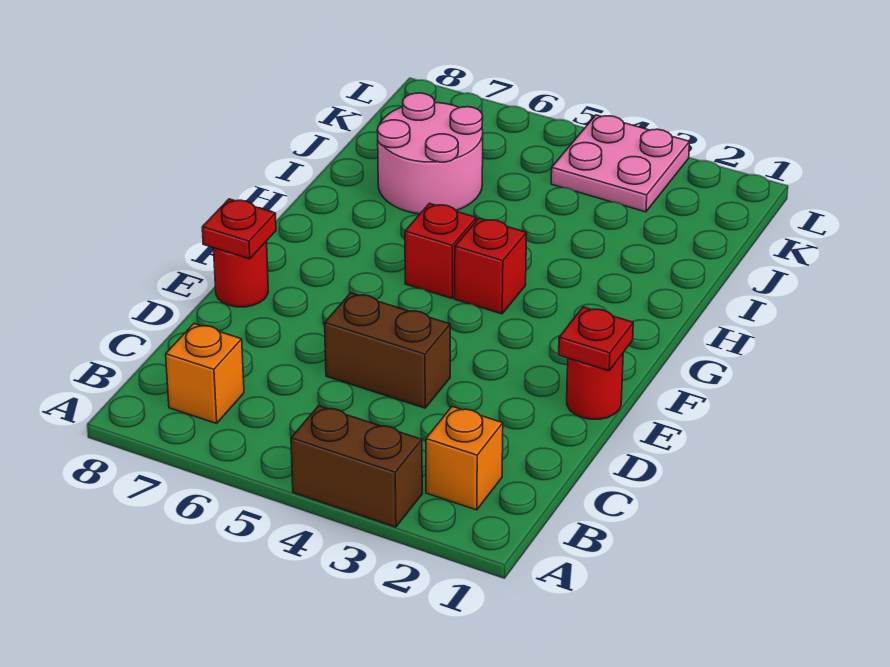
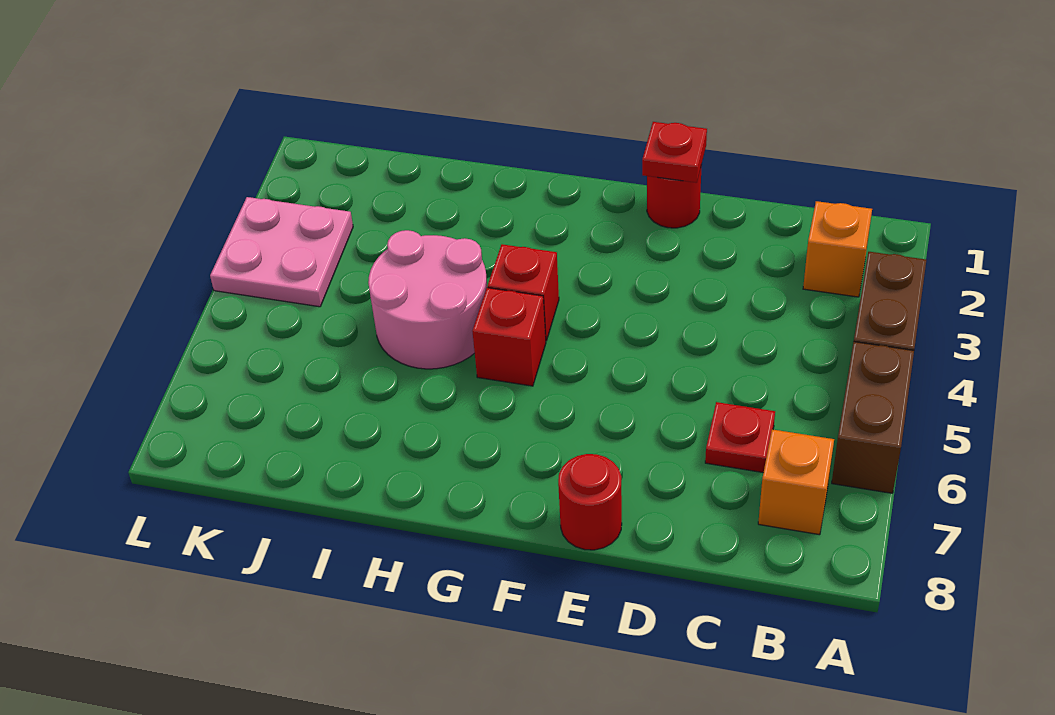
brown brick D4:D5 level 1 -> brown brick A5:A6 level 1
red plate E8 level 2 -> red plate C6 level 1
pink round brick I6:J7 level 1 -> pink round brick H4:I5 level 1

